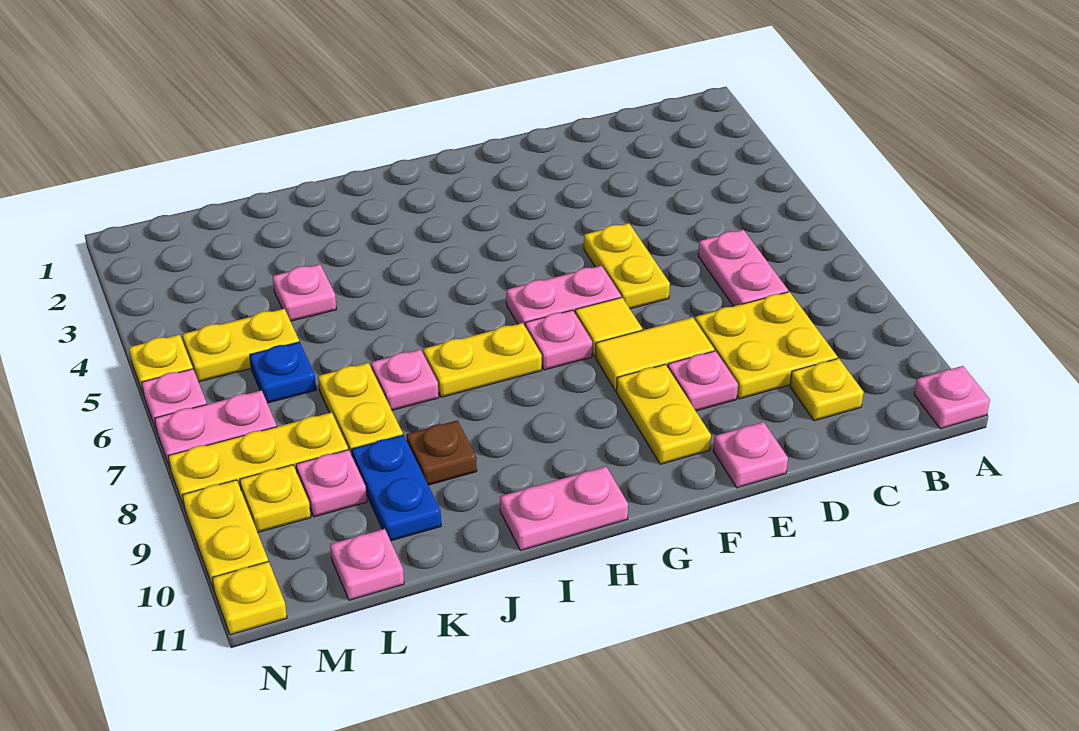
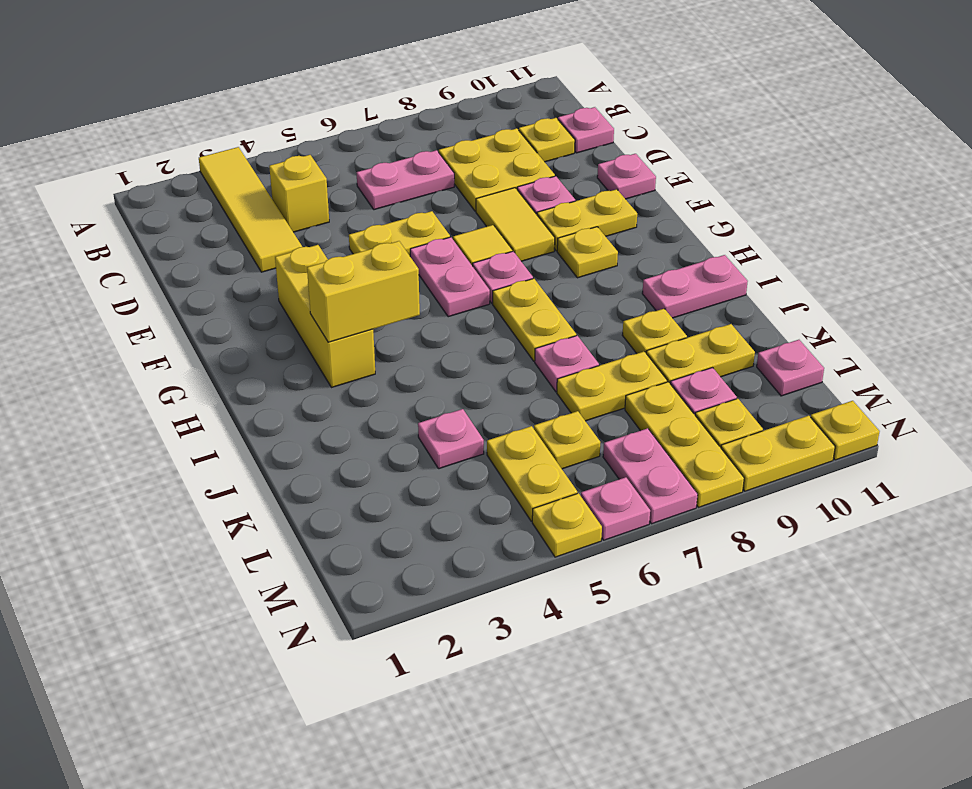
none -> yellow tile A3:D3 level 1
pink plate A11 level 1 -> pink plate C11 level 1
none -> yellow brick C4 level 1
none -> yellow brick F3:H3 level 1
none -> yellow plate G9 level 1
none -> yellow brick H3:H4 level 2
pink plate H11:I11 level 1 -> pink plate I10:I11 level 1
brown plate J9 level 1 -> yellow plate J9 level 1
blue plate K9:K10 level 1 -> yellow plate K9:K10 level 1
blue plate L6 level 1 -> yellow plate L6 level 1

